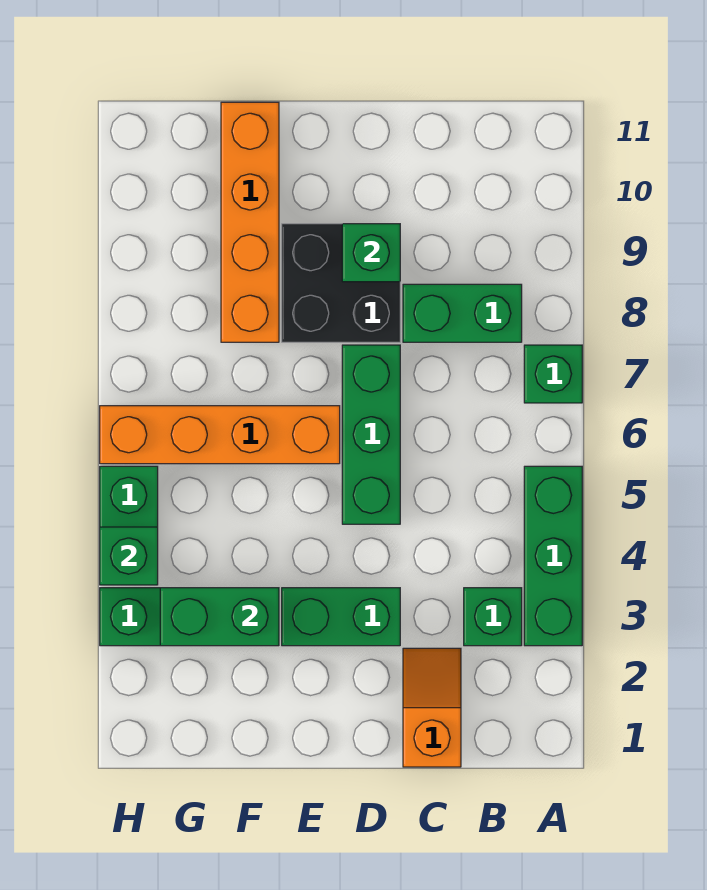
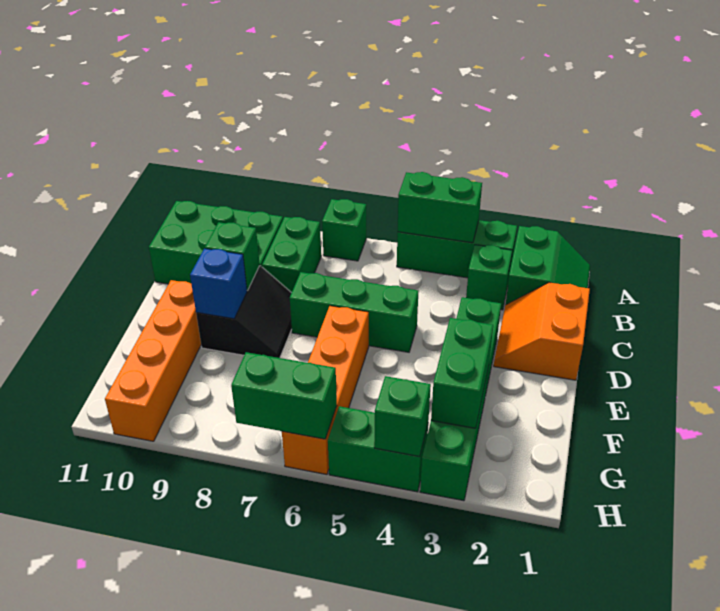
none -> green slope A1:B2 level 1 top 2
none -> green brick A4:A5 level 2
none -> green brick B9:C11 level 1
orange slope C1:C2 level 1 top 1 -> orange slope C1:D2 level 1 top 1
black brick D8:E9 level 1 -> black slope D8:E9 level 1 top 9
none -> blue brick E9 level 2
orange brick F8:F11 level 1 -> orange brick E10:H10 level 1
none -> green brick H6:H7 level 2

